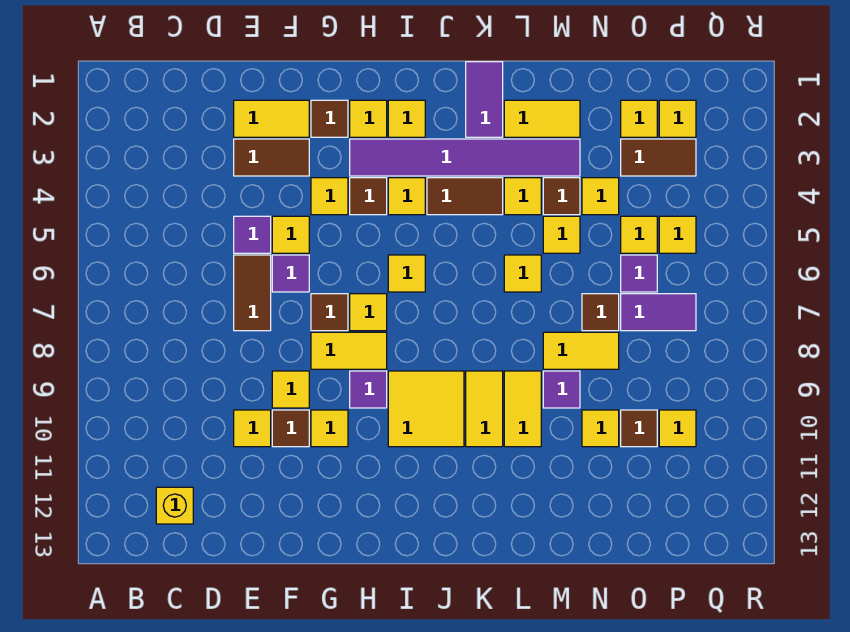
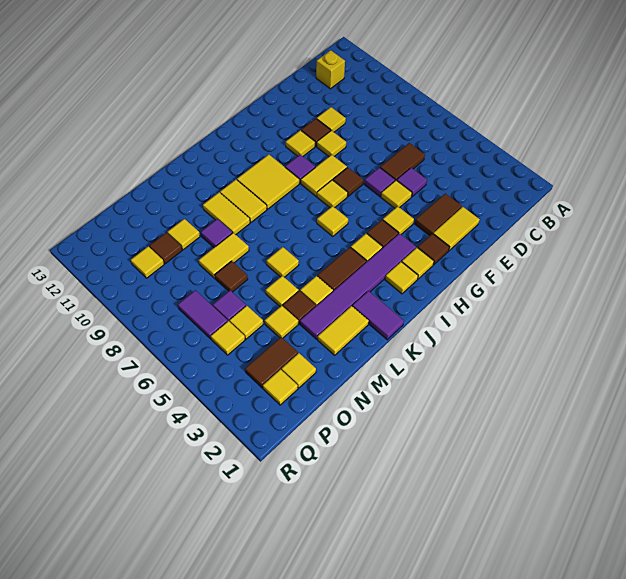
brown tile E6:E7 level 1 -> brown tile D6:E6 level 1
purple tile O7:P7 level 1 -> purple tile P6:P7 level 1

